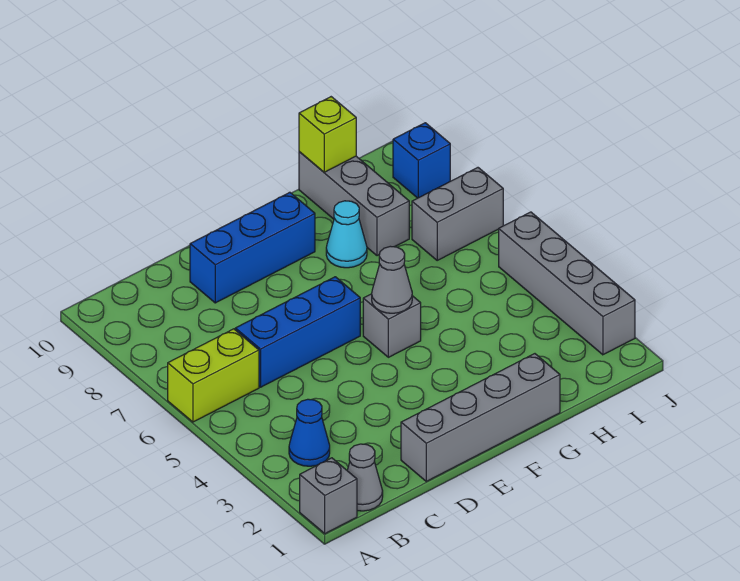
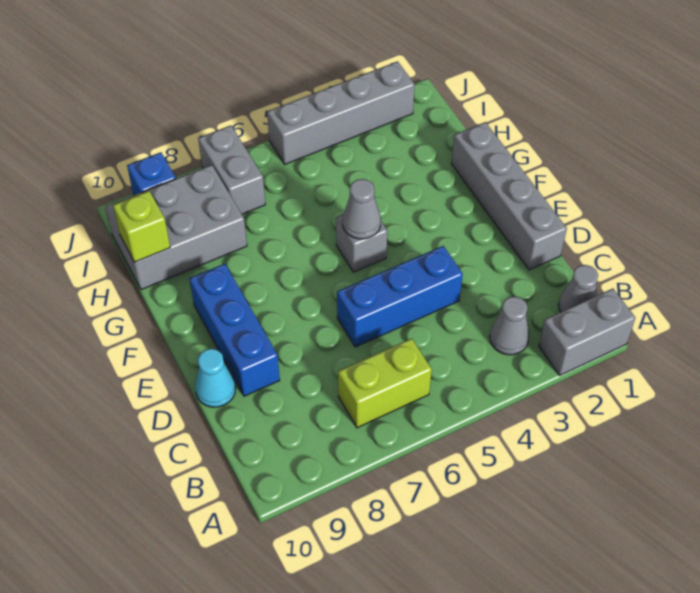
grey brick A1 level 1 -> grey brick A1:A2 level 1
lime brick A6:B6 level 1 -> lime brick B6:B7 level 1
blue cone B3 level 1 -> grey cone B3 level 1
blue brick C6:E6 level 1 -> blue brick D4:D6 level 1
cyan cone G8 level 1 -> cyan cone D10 level 1
grey brick H8:H10 level 1 -> grey brick H8:I10 level 1

